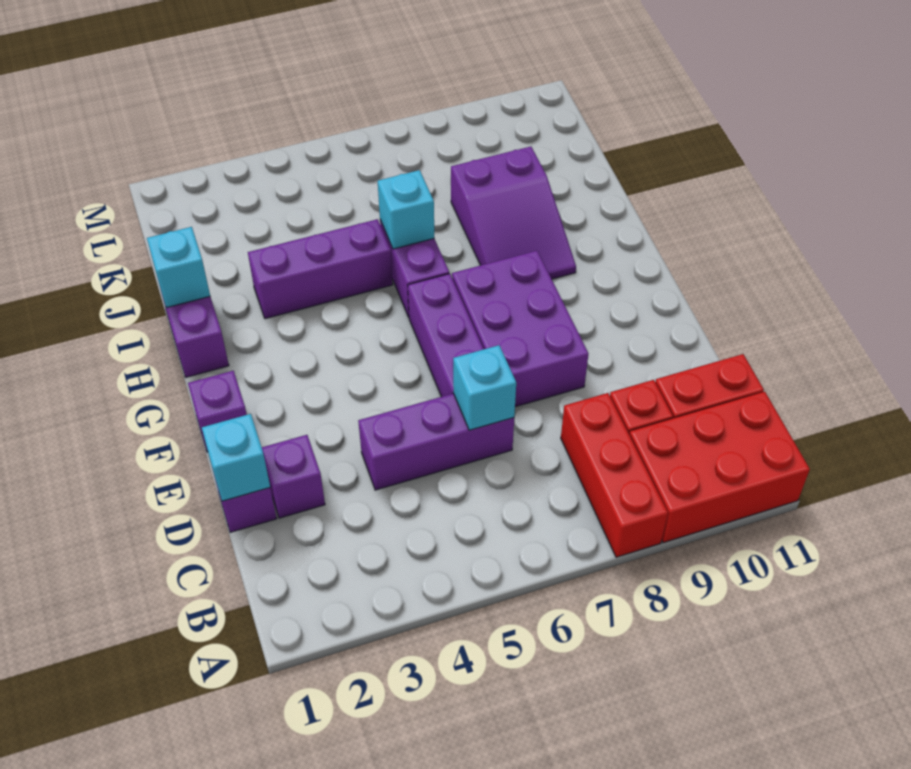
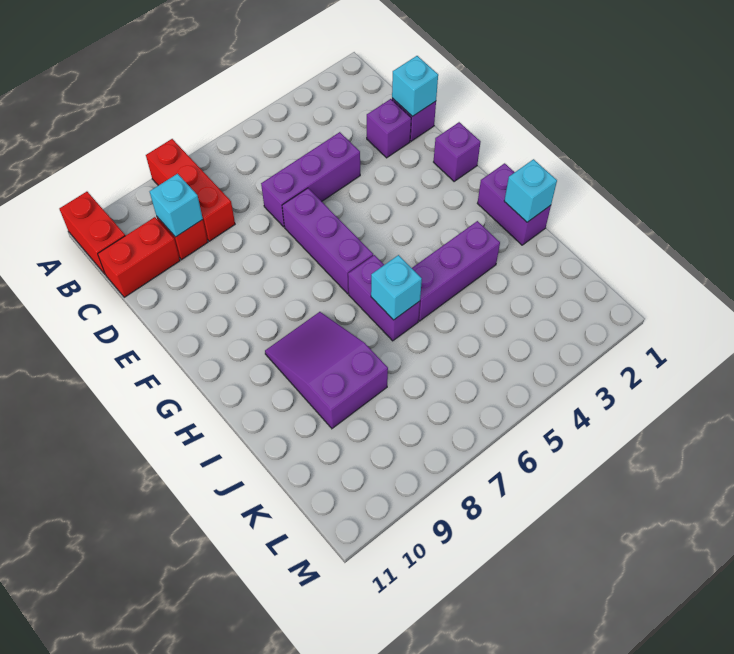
red brick A9:B11 level 1 -> red brick A11:B11 level 1
cyan brick D6 level 2 -> cyan brick C9 level 2
purple brick E7:G8 level 1 -> none

